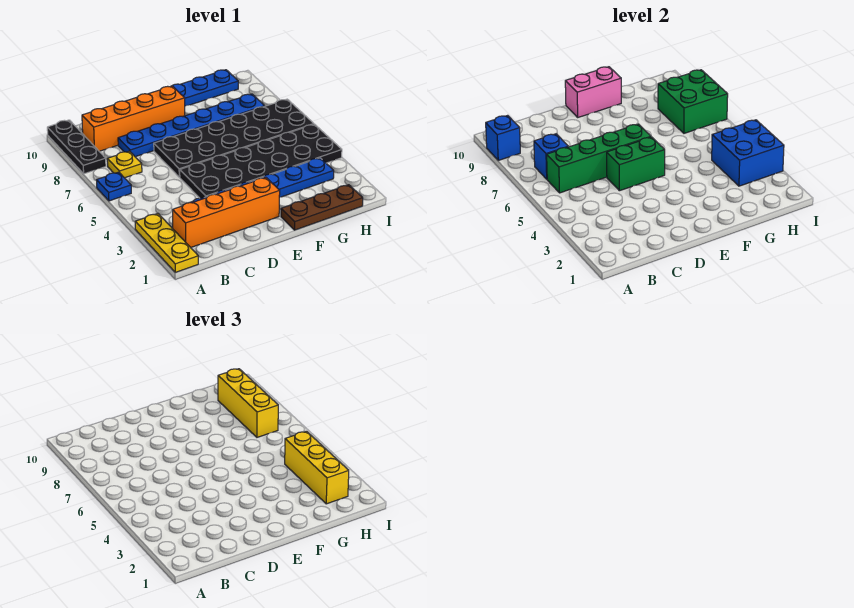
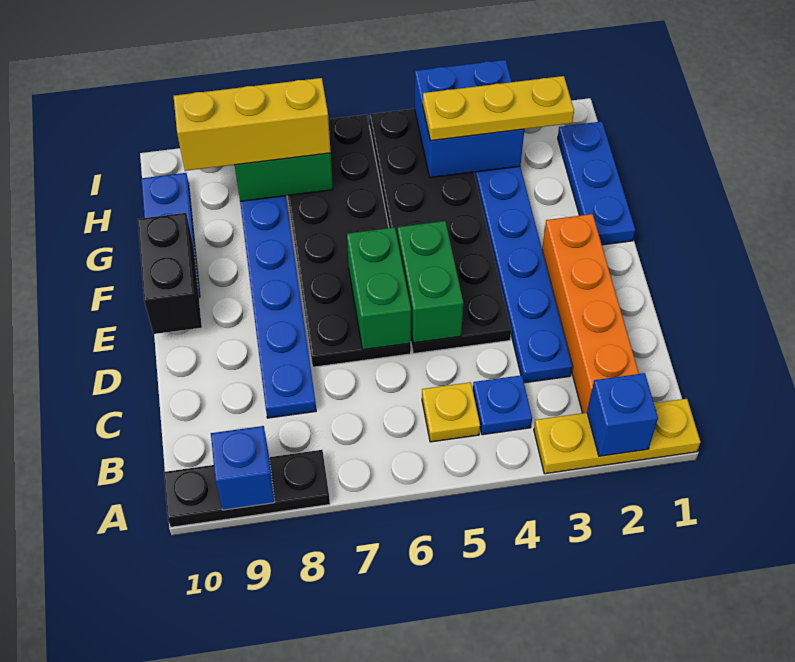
blue plate A6 level 1 -> blue plate B4 level 1
green brick B6:E6 level 2 -> green brick D6:E6 level 2
yellow plate B7 level 1 -> yellow plate B5 level 1
blue brick B7 level 2 -> blue brick A2 level 2
orange brick B9:E9 level 1 -> none
pink brick E10:F10 level 2 -> black brick E10:F10 level 2
brown plate F1:H1 level 1 -> blue plate F1:H1 level 1
yellow brick H2:H4 level 3 -> yellow plate H2:H4 level 3

